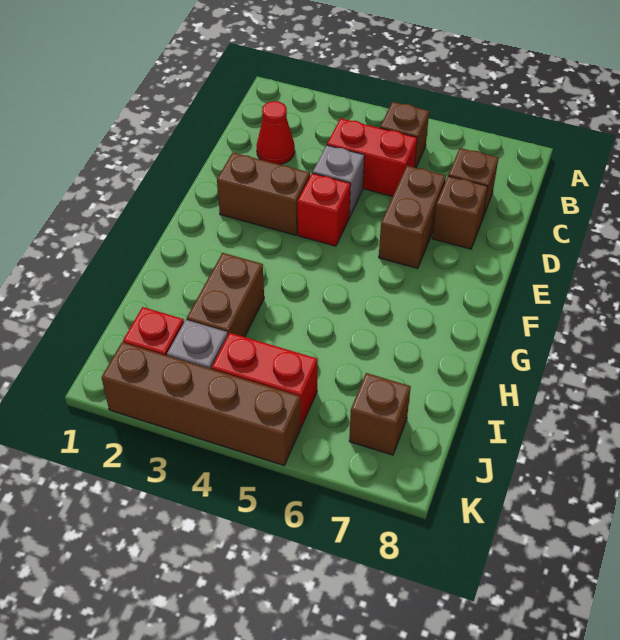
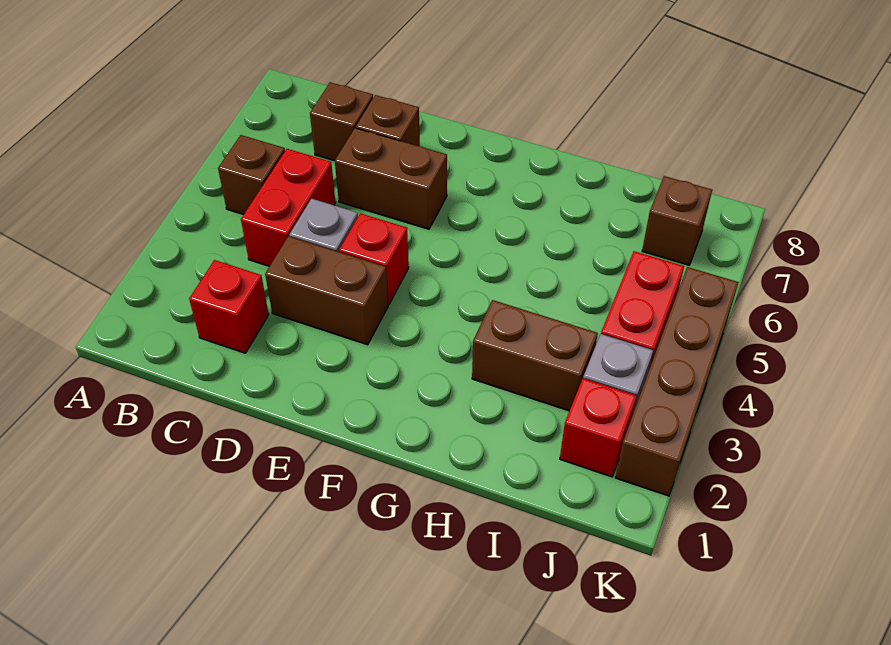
red cone C2 level 1 -> red brick C2 level 1
brown brick E2:E3 level 1 -> brown brick D3:E3 level 1

